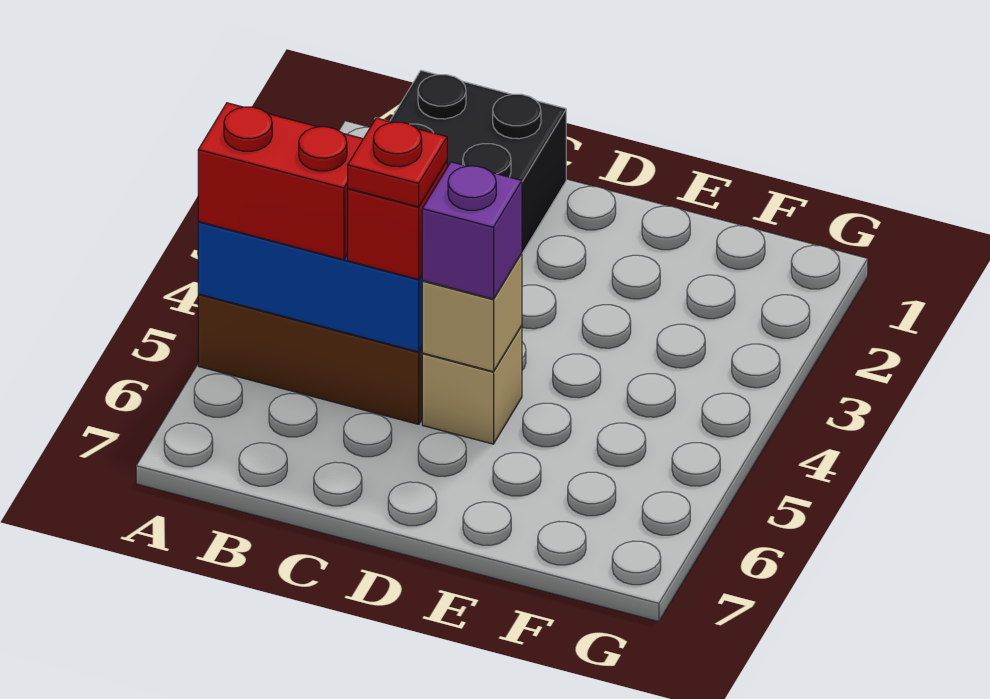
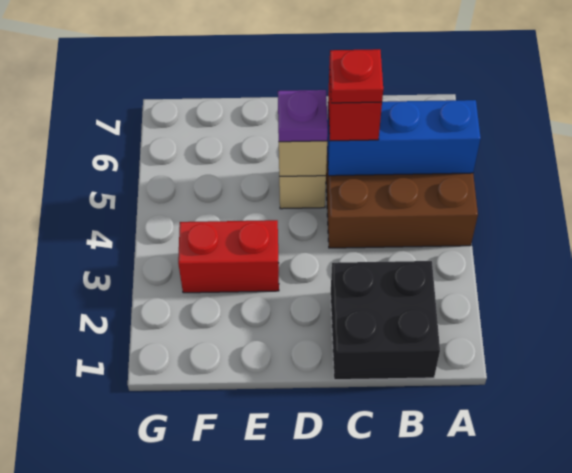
red brick A5:B5 level 3 -> red brick E3:F3 level 1
purple brick D5 level 3 -> purple plate D5 level 3

